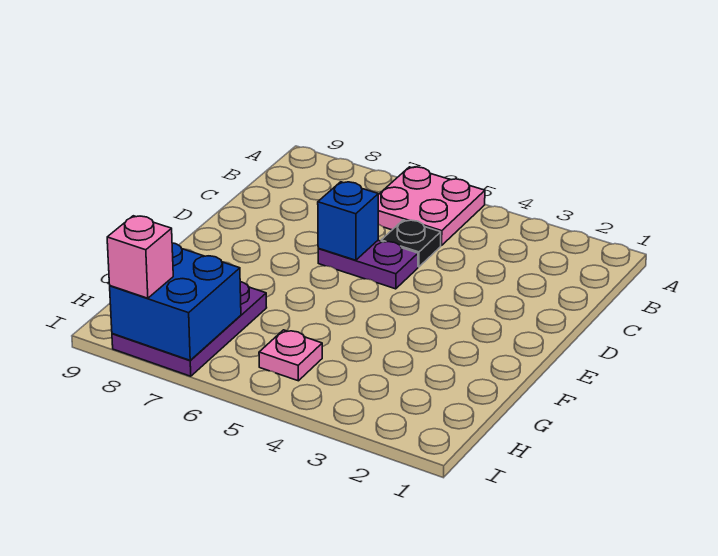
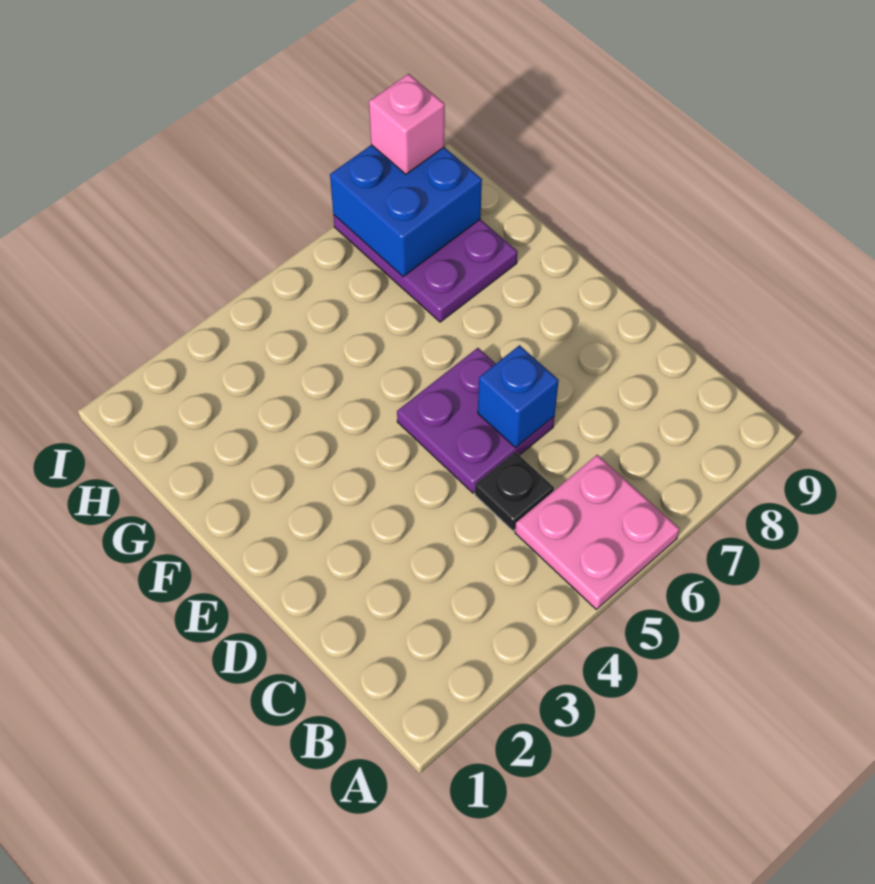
purple plate D5:D6 level 1 -> purple plate D5:E6 level 1
pink plate H5 level 1 -> none

